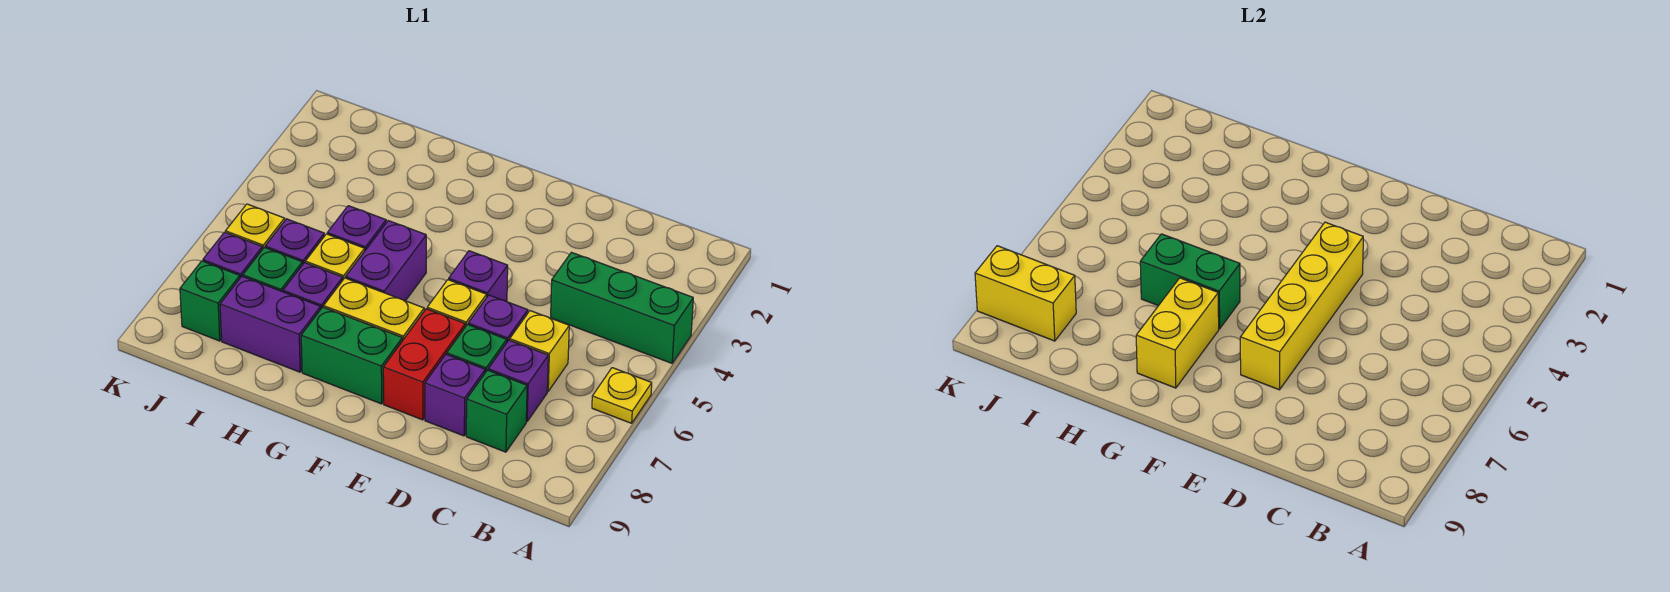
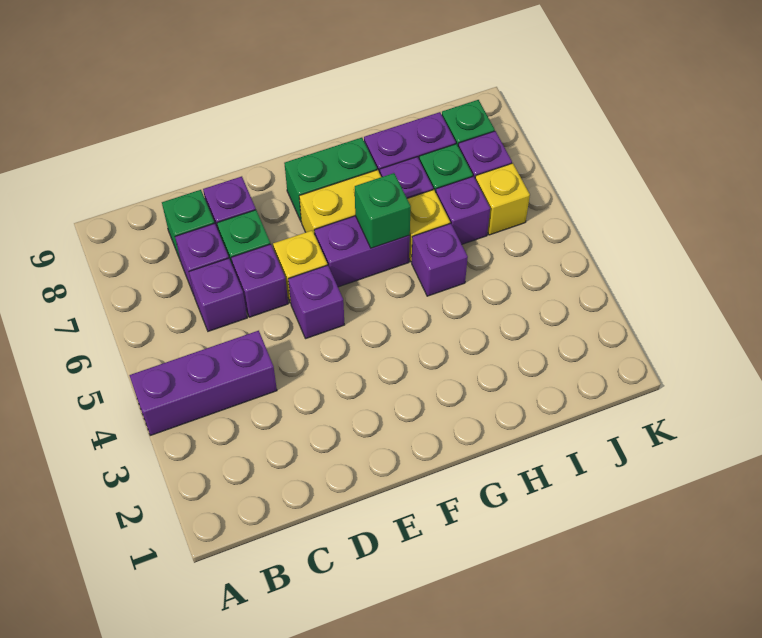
green brick A4:C4 level 1 -> purple brick A4:C4 level 1
yellow plate A6 level 1 -> none
yellow brick C6 level 1 -> purple brick C6 level 1
yellow brick E4:E7 level 2 -> none
red brick E7:E8 level 1 -> none
purple brick G5:G6 level 1 -> purple brick F6:G6 level 1
green brick G6:H6 level 2 -> green brick G6 level 2
yellow brick G7:G8 level 2 -> none
yellow brick J8:K8 level 2 -> none

